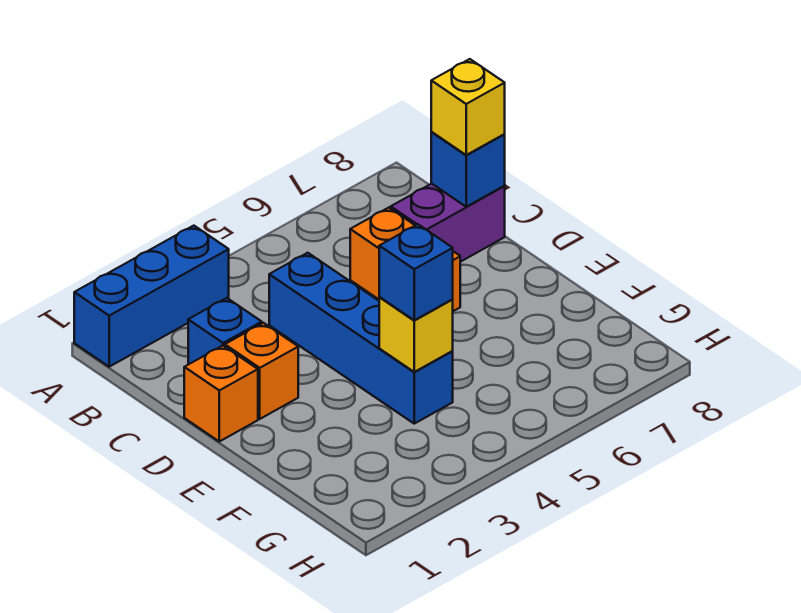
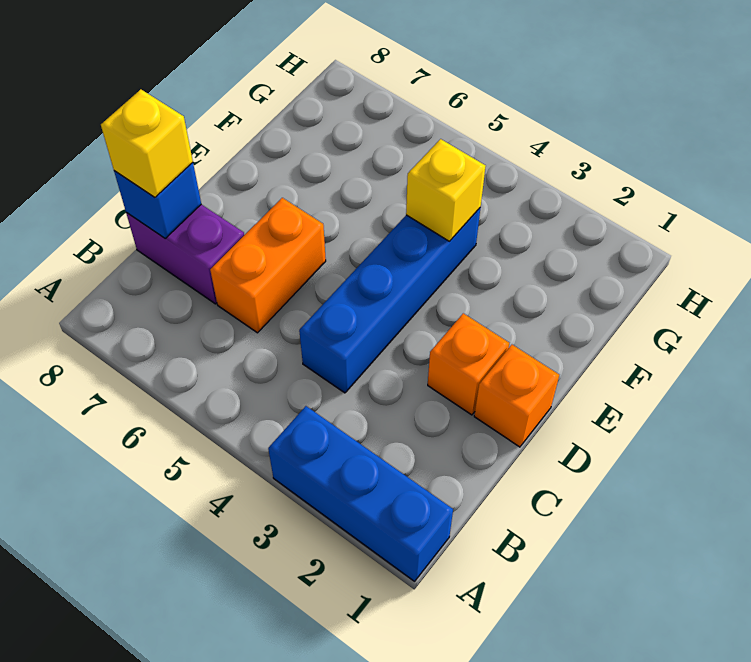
blue brick C2 level 1 -> none
blue brick F4 level 3 -> none

